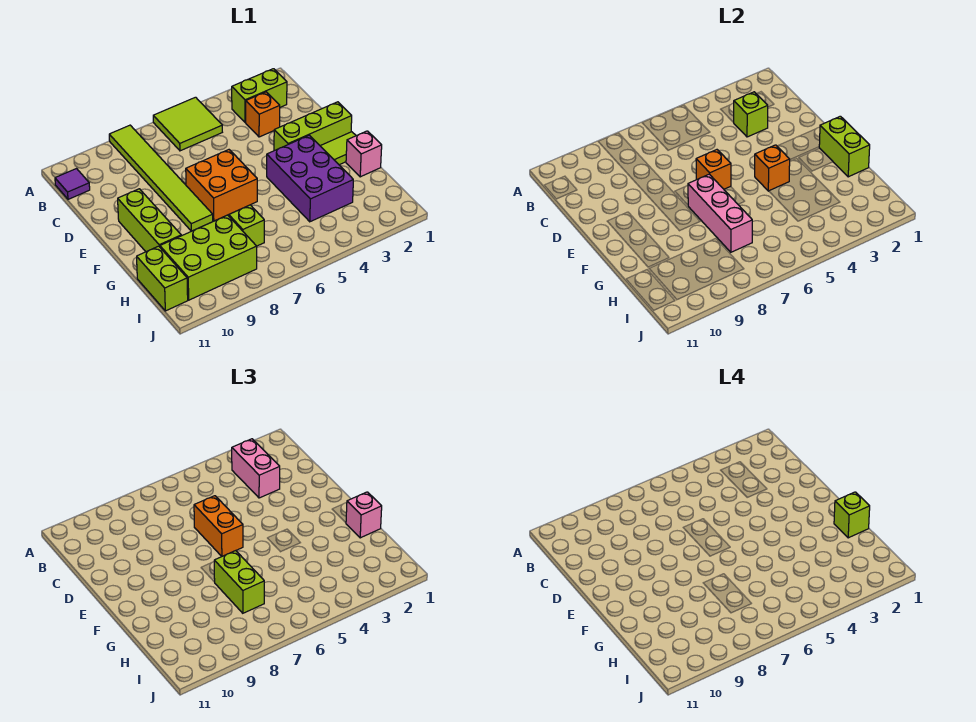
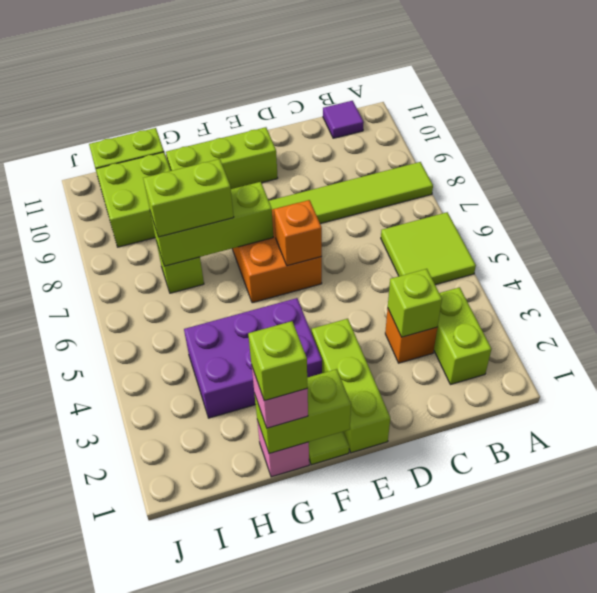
pink brick B3:C3 level 3 -> none
orange brick D6:E6 level 3 -> none
orange brick F4 level 2 -> none
pink brick F7:H7 level 2 -> lime brick F7:H7 level 2
lime brick H8:I10 level 1 -> lime brick H9:I10 level 1

